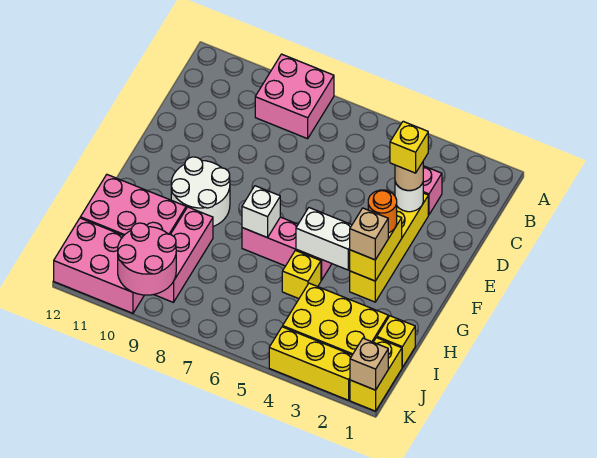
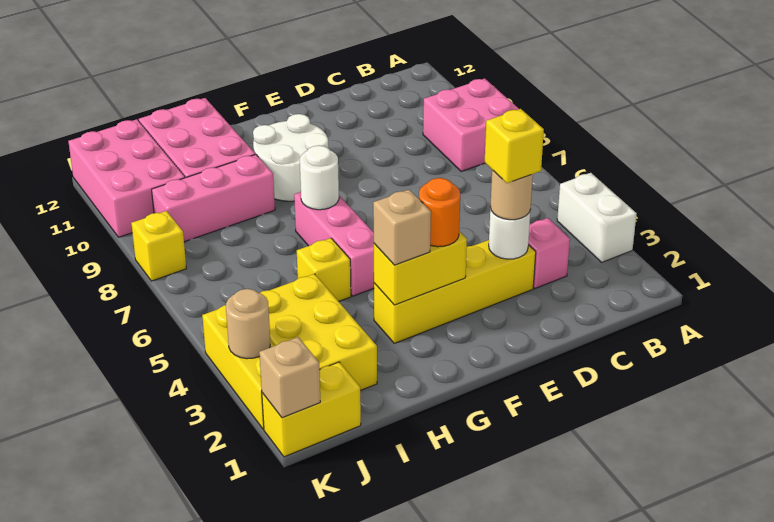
white brick G4:G5 level 2 -> white brick A3:A4 level 1
white brick G7 level 2 -> white round brick G7 level 2
yellow brick I1 level 1 -> yellow brick K8 level 1
pink round brick J9:K10 level 2 -> none
none -> tan round brick K3 level 2

